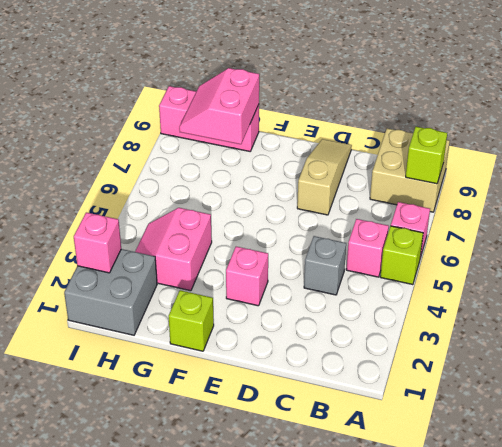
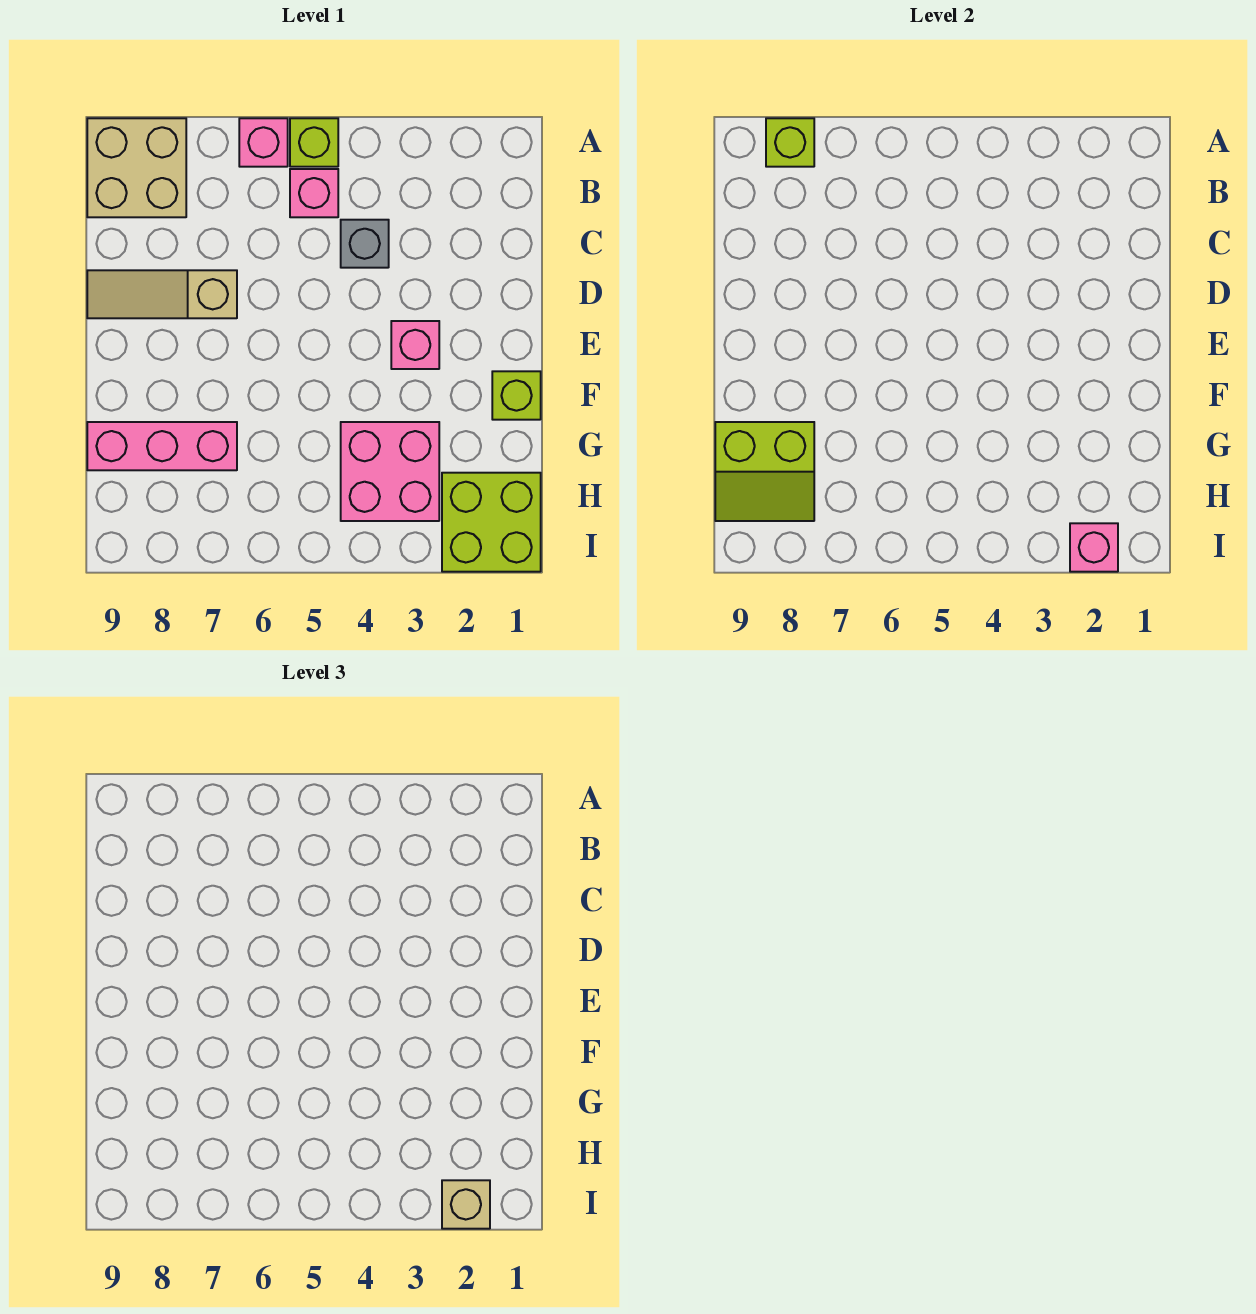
pink slope G3:H4 level 1 top G -> pink brick G3:H4 level 1
pink slope G8:H9 level 2 top G -> lime slope G8:H9 level 2 top G
pink brick G9:I9 level 1 -> pink brick G7:G9 level 1
grey brick H1:I2 level 1 -> lime brick H1:I2 level 1
none -> tan brick I2 level 3

